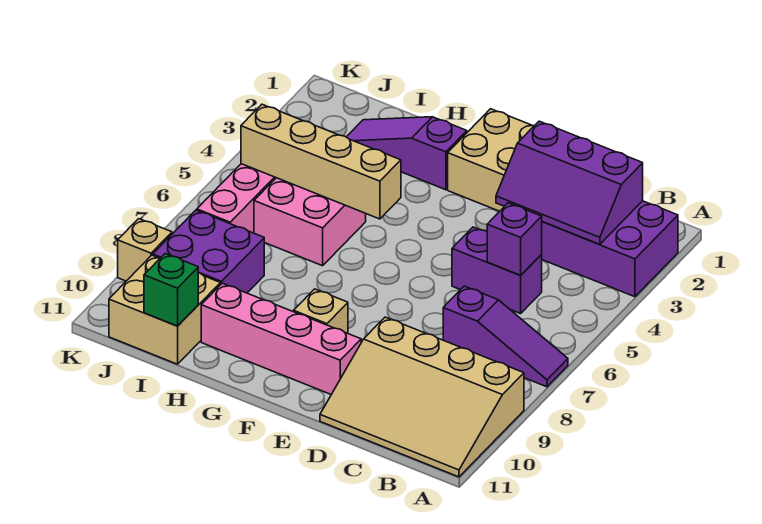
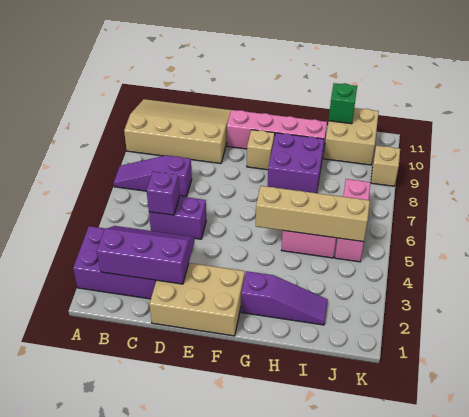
purple brick I8:J9 level 1 -> purple brick G8:H9 level 1

